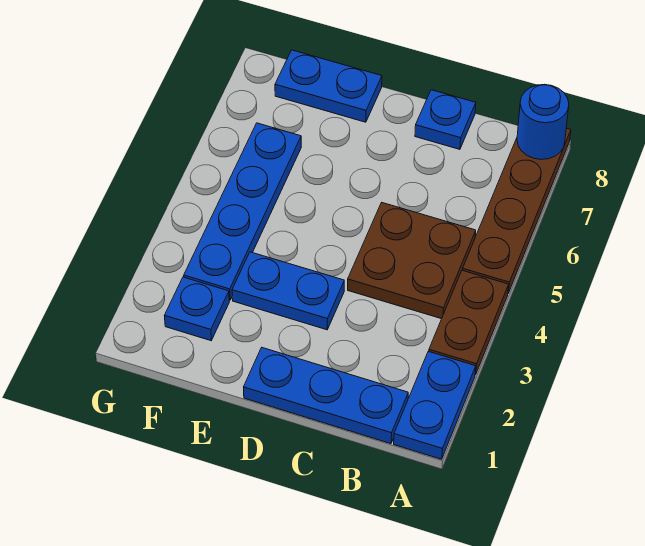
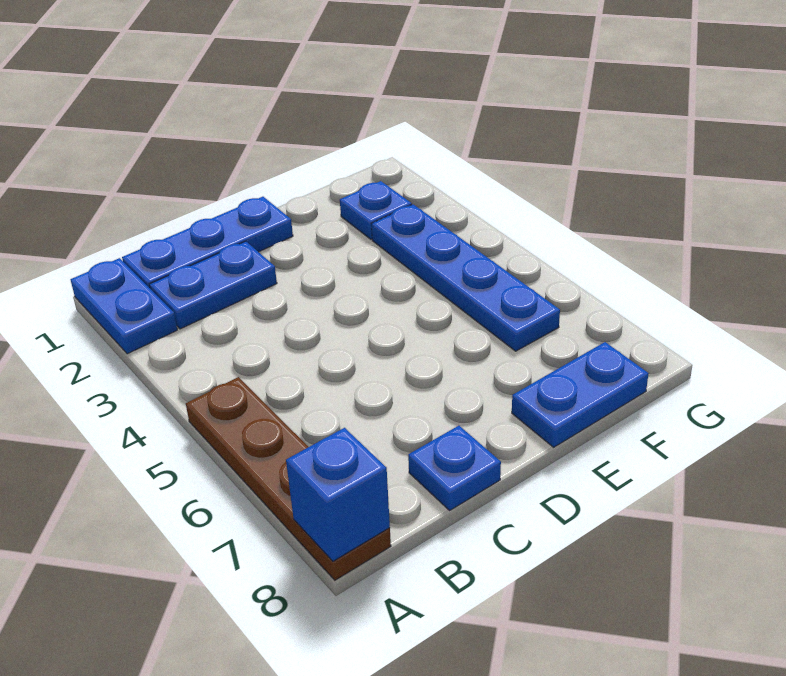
brown plate A3:A4 level 1 -> none
blue round brick A8 level 2 -> blue brick A8 level 2
brown plate B4:C5 level 1 -> none
blue plate D3:E3 level 1 -> blue plate B2:C2 level 1

